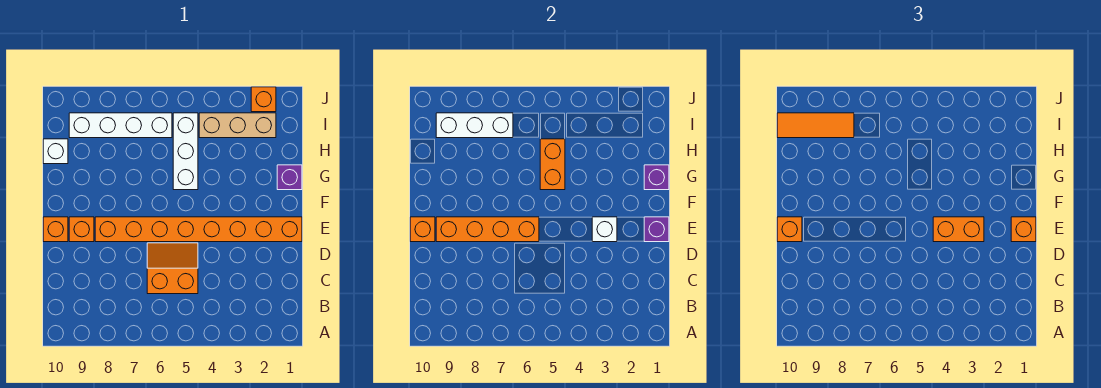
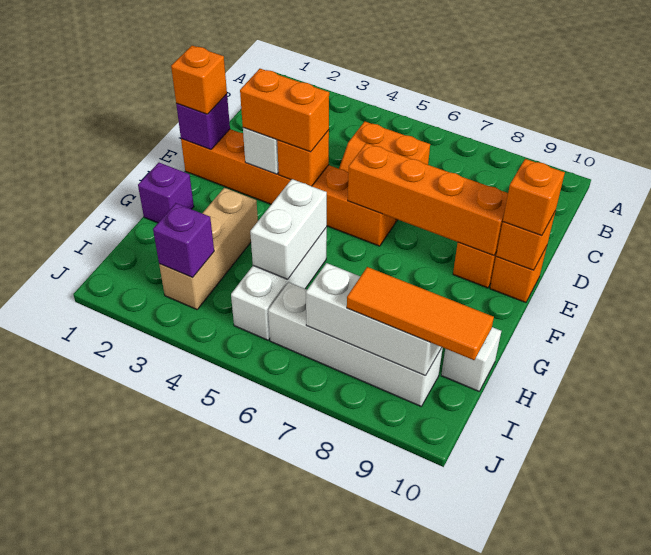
orange brick E1:E8 level 1 -> orange brick E1:E6 level 1
purple brick G1 level 2 -> purple brick I3 level 2
orange brick G5:H5 level 2 -> white brick G5:H5 level 2
tan brick I2:I4 level 1 -> tan brick G3:I3 level 1
orange brick J2 level 1 -> orange brick E4 level 2

